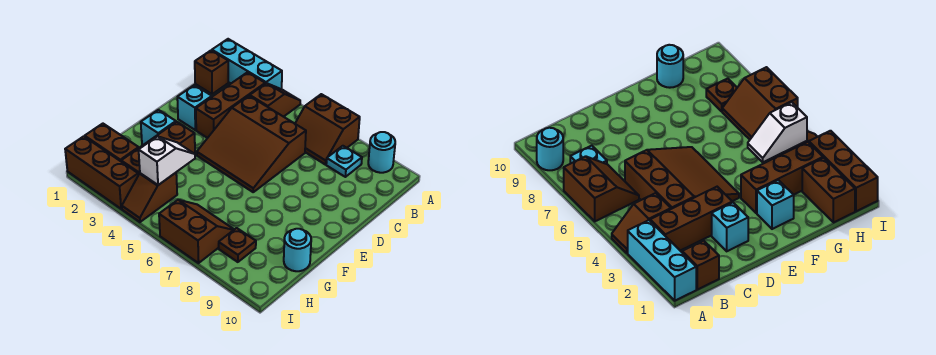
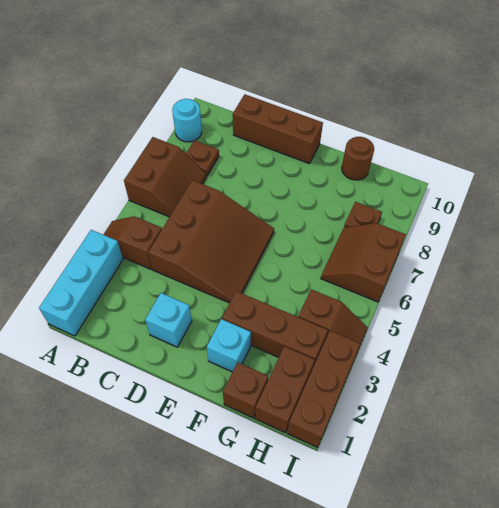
brown brick B1 level 1 -> brown brick G1 level 1
brown brick B3:D3 level 1 -> brown brick C10:E10 level 1
cyan plate B8 level 1 -> brown plate B8 level 1
white slope G4:H4 level 2 top H -> none
cyan round brick G10 level 1 -> brown round brick G10 level 1

